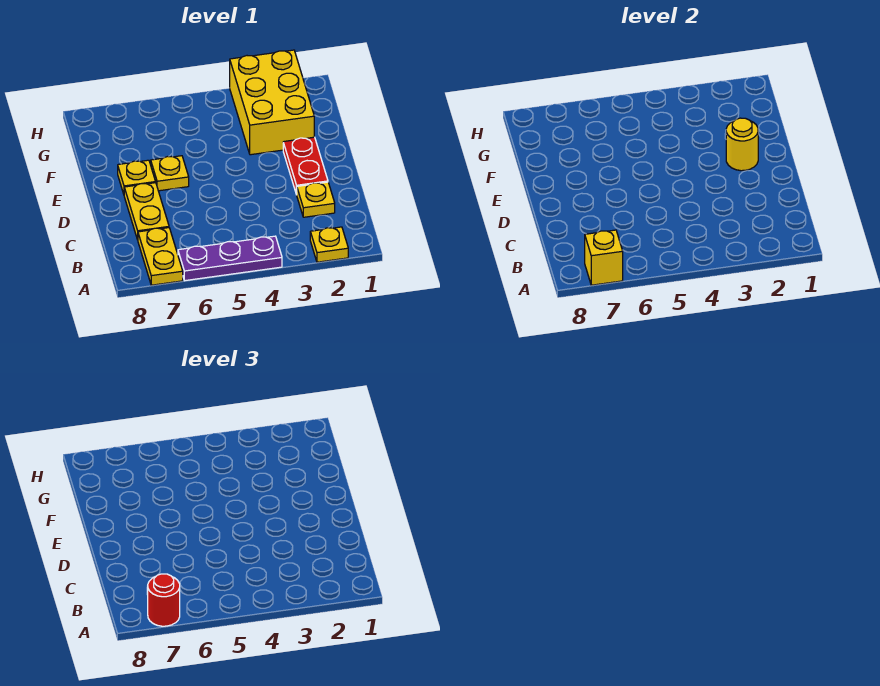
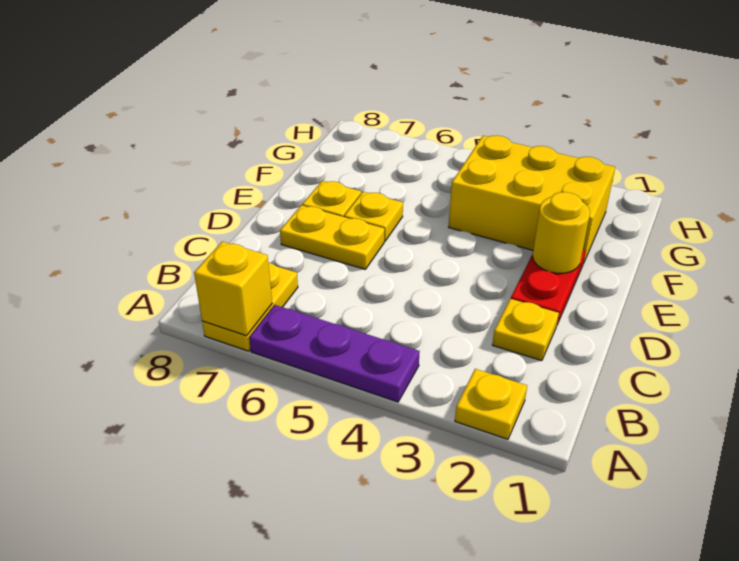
red round brick A7 level 3 -> none
yellow plate C7:D7 level 1 -> yellow plate D6:D7 level 1
yellow brick F2:H3 level 1 -> yellow brick F2:G4 level 1

